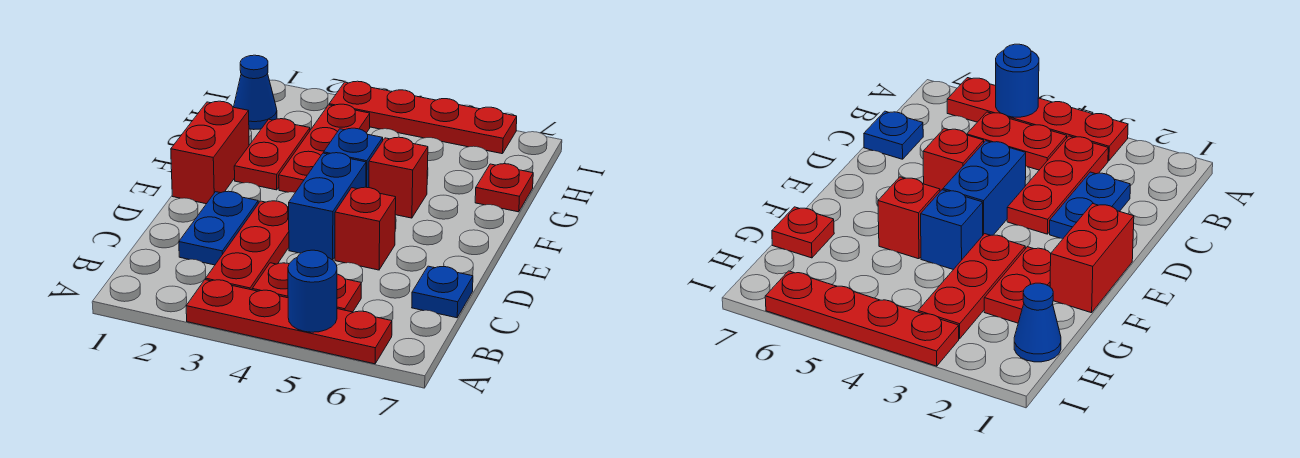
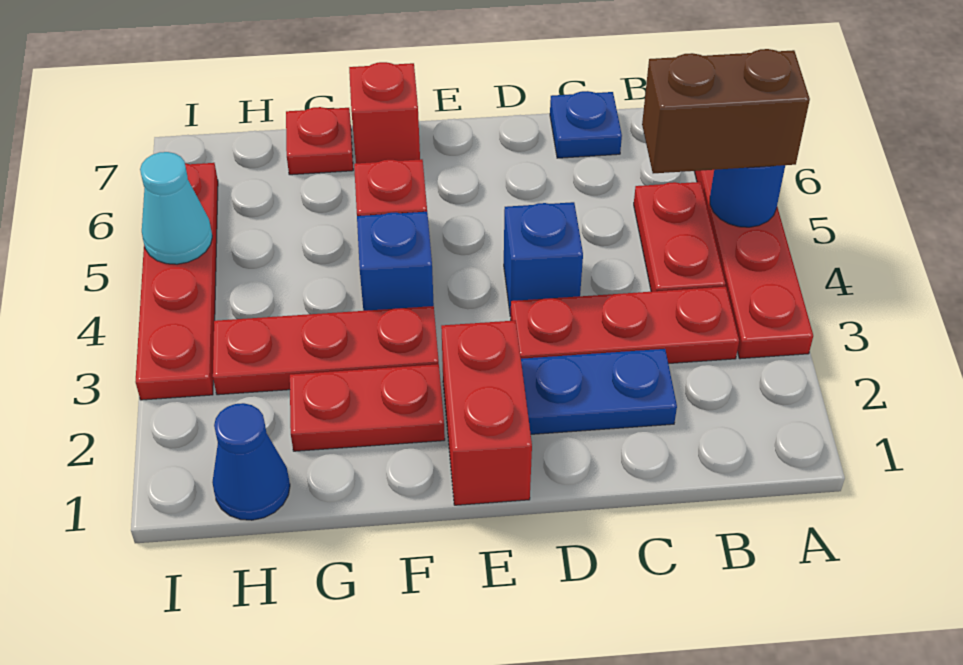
none -> brown brick A5:B5 level 3
blue brick D4:E4 level 1 -> blue brick D4 level 1
red brick D5 level 1 -> red brick F7 level 1
red brick E1:F1 level 1 -> red brick E1:E2 level 1
none -> cyan cone I5 level 2

